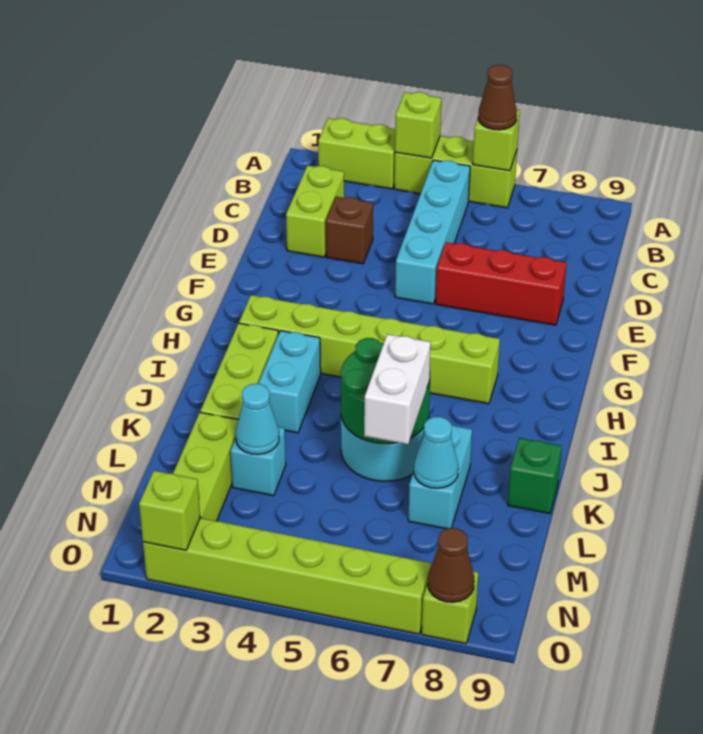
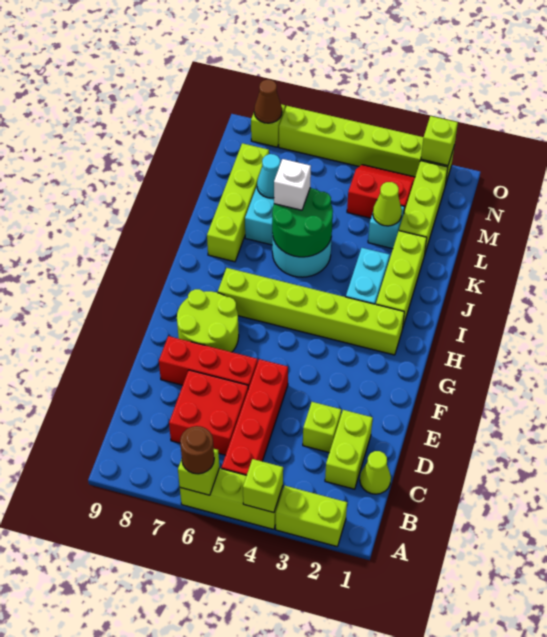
brown cone A6 level 3 -> brown round brick A6 level 3
cyan brick B5:E5 level 1 -> red brick B5:E5 level 1
none -> lime cone C1 level 1
none -> red brick C6:D7 level 1
brown brick D3 level 1 -> lime brick D3 level 1
none -> lime round brick F7:G8 level 1
none -> lime brick J8:M8 level 1
white brick K6:L6 level 3 -> white brick K6 level 3
green brick K9 level 1 -> none
cyan cone L3 level 2 -> lime cone L3 level 2
none -> red slope M3:N4 level 1 top M

